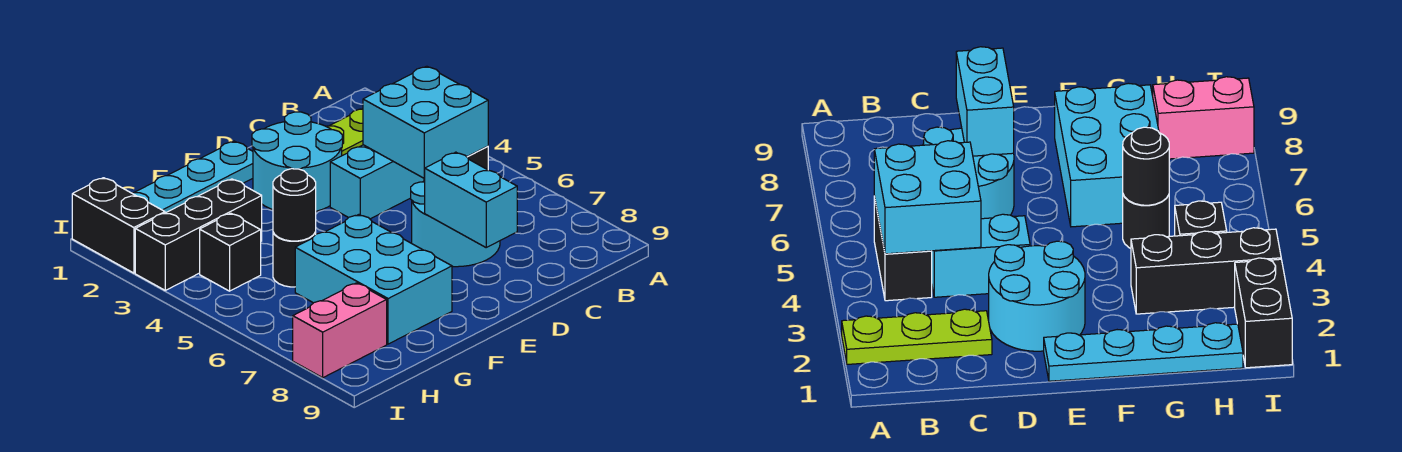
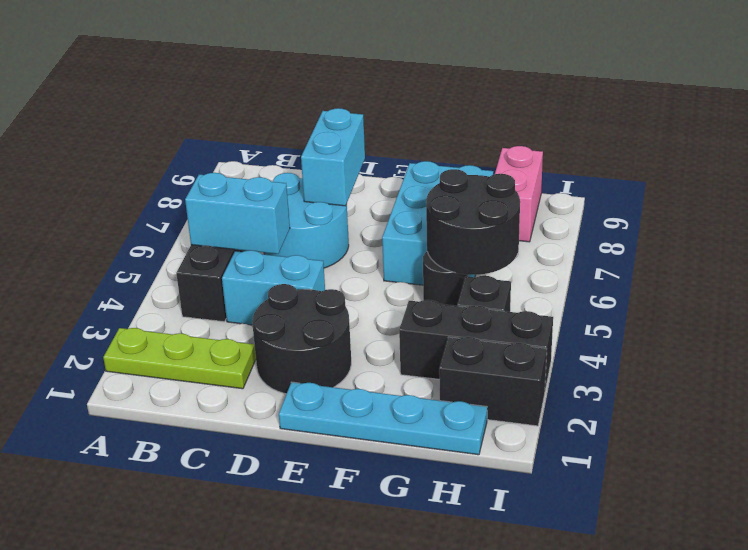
cyan brick B4:C5 level 2 -> cyan brick B5:C5 level 2
cyan round brick D2:E3 level 1 -> black round brick D2:E3 level 1
black round brick G5 level 2 -> black round brick G5:H6 level 2
pink brick H8:I8 level 1 -> pink brick H8:H9 level 1
black brick I1:I2 level 1 -> black brick H2:I2 level 1

